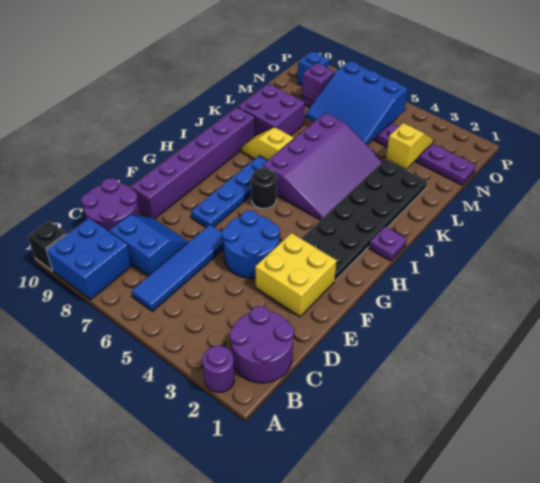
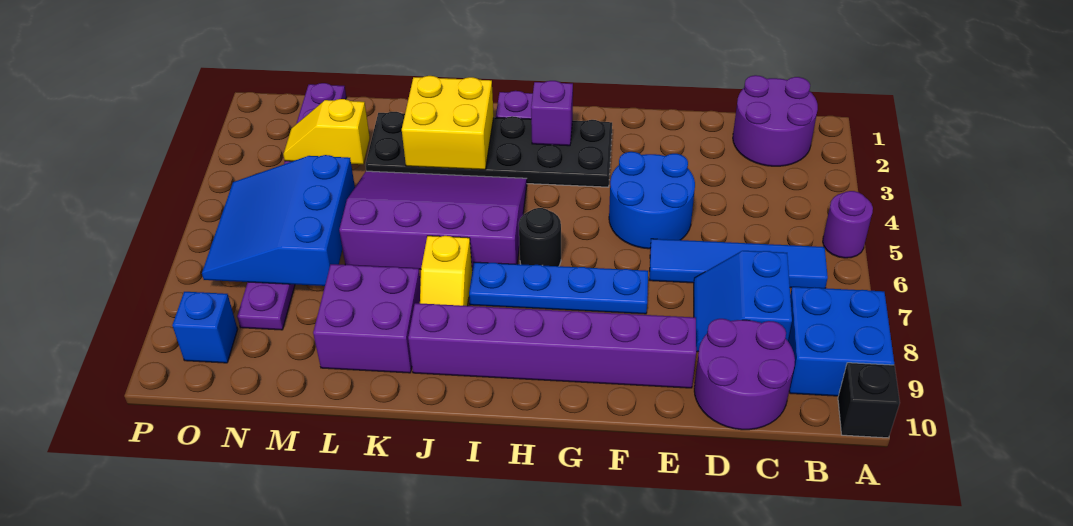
purple round brick A2 level 1 -> purple round brick A5 level 1
yellow brick E2:F3 level 1 -> yellow brick J2:K3 level 2
blue slope M5:O7 level 2 top O -> blue slope M5:O7 level 2 top M
purple brick N8 level 2 -> purple brick H2 level 2

